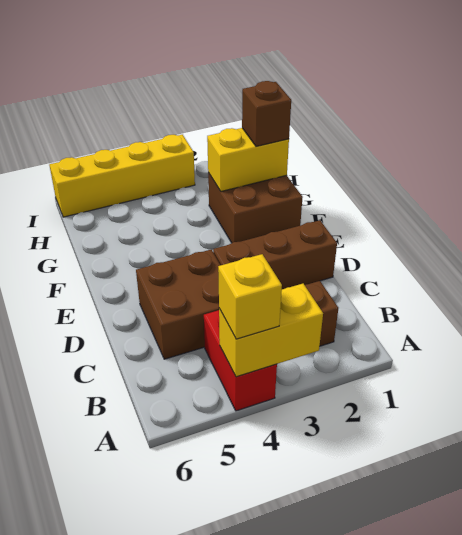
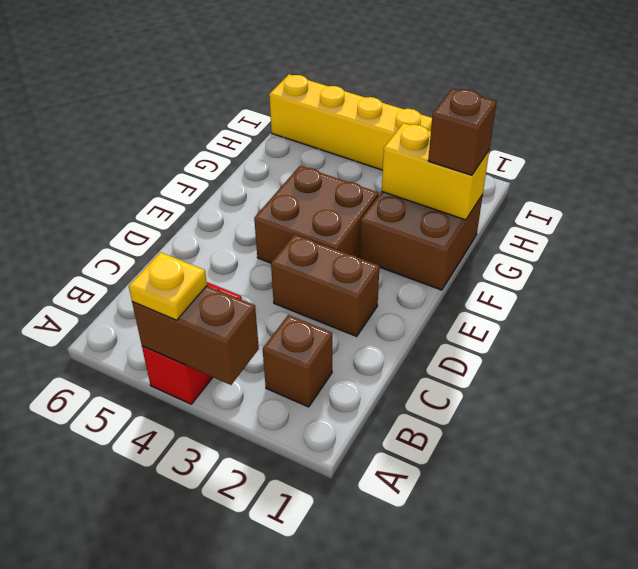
yellow brick A3:A4 level 2 -> brown brick A3:A4 level 2
yellow brick A4 level 3 -> yellow plate A4 level 3
brown brick C4:D5 level 1 -> brown brick E3:F4 level 1
brown brick D1:D3 level 1 -> brown brick D2:D3 level 1

